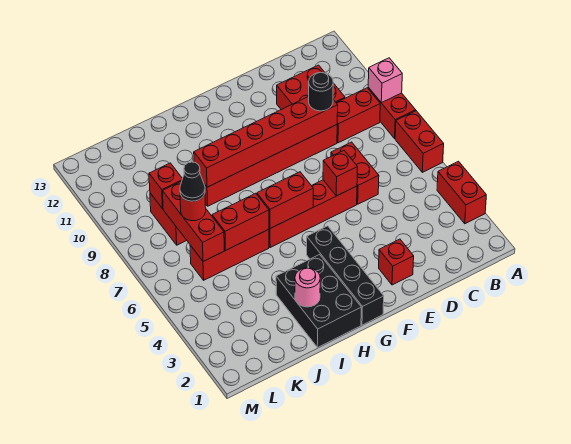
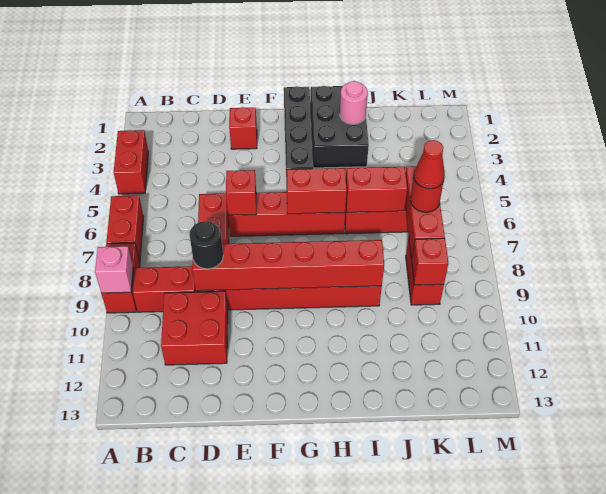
black cone K7 level 4 -> red cone K7 level 4

